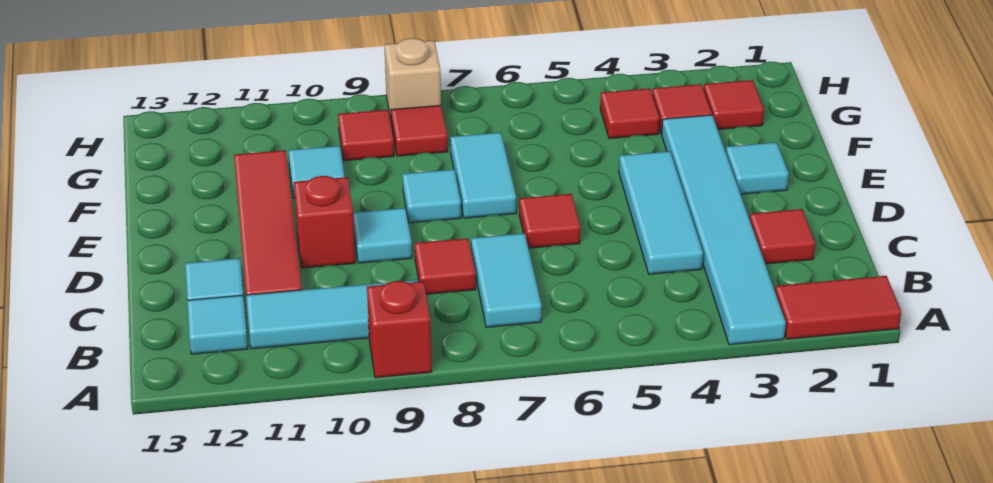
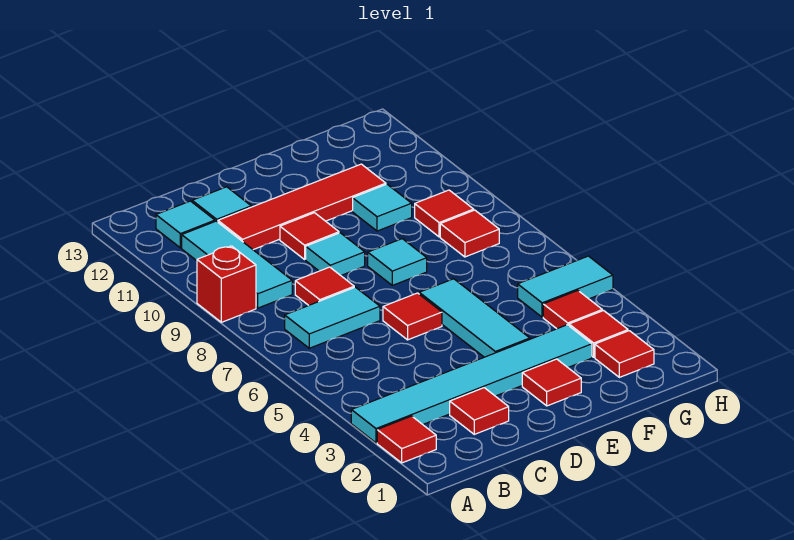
red tile A1:A2 level 1 -> red tile A2 level 1
cyan tile C4:E4 level 1 -> cyan tile E4:E6 level 1
red brick D10 level 1 -> red tile D10 level 1
cyan tile E2 level 1 -> red tile E2 level 1
cyan tile E7:F7 level 1 -> cyan tile G5:H5 level 1
tan brick H8 level 1 -> none

